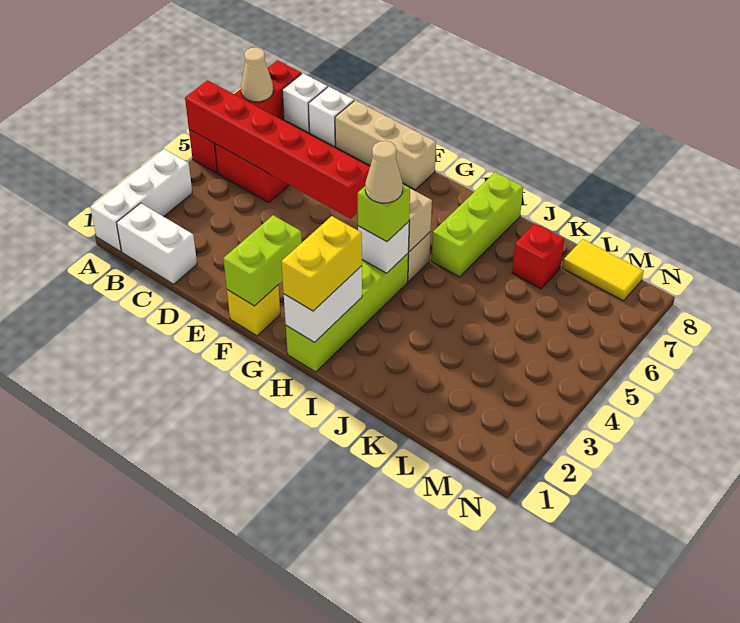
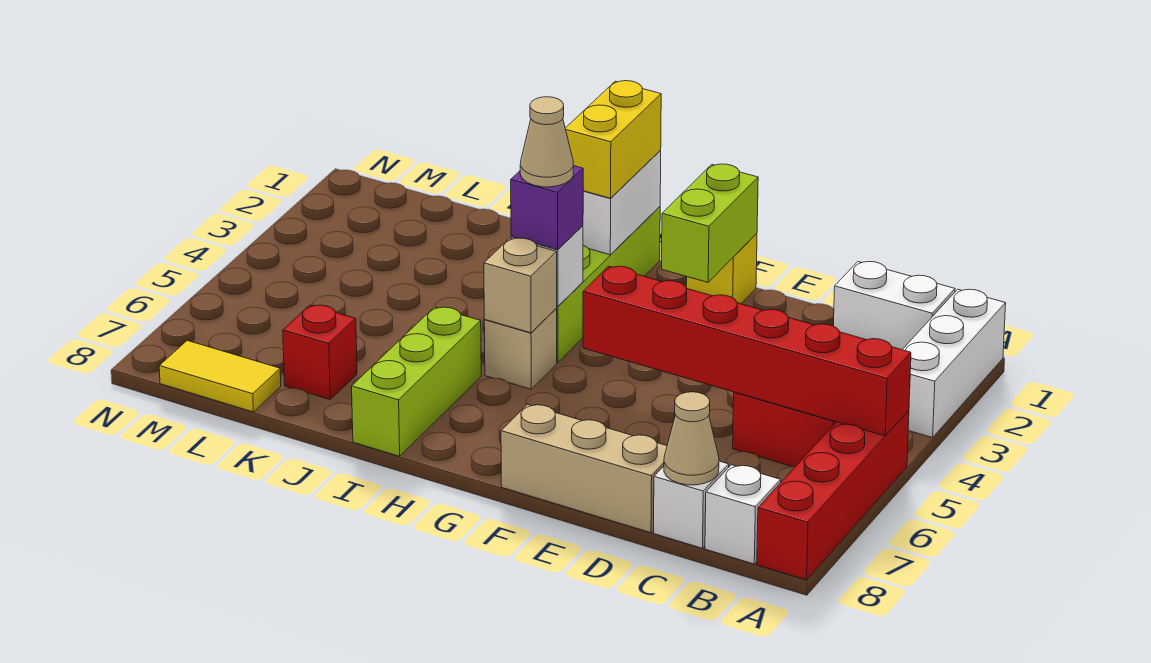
tan cone A7 level 2 -> tan cone C8 level 2
lime brick H4 level 3 -> purple brick H4 level 3

